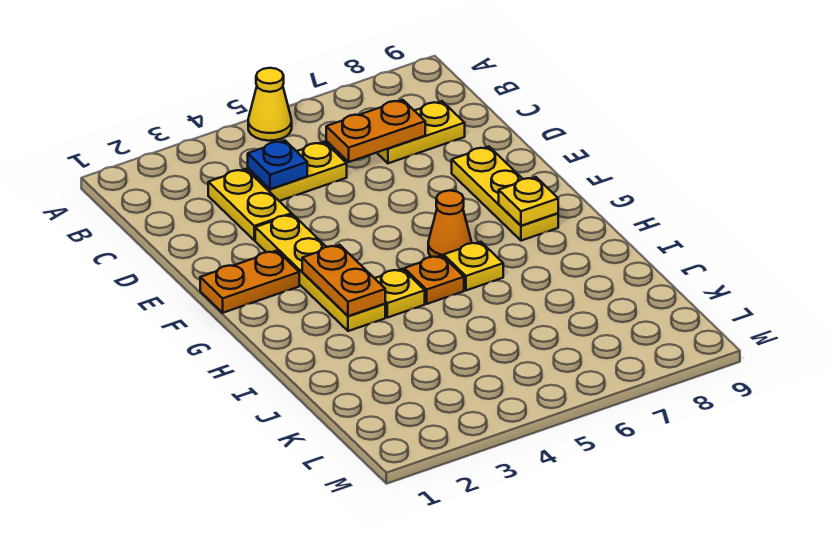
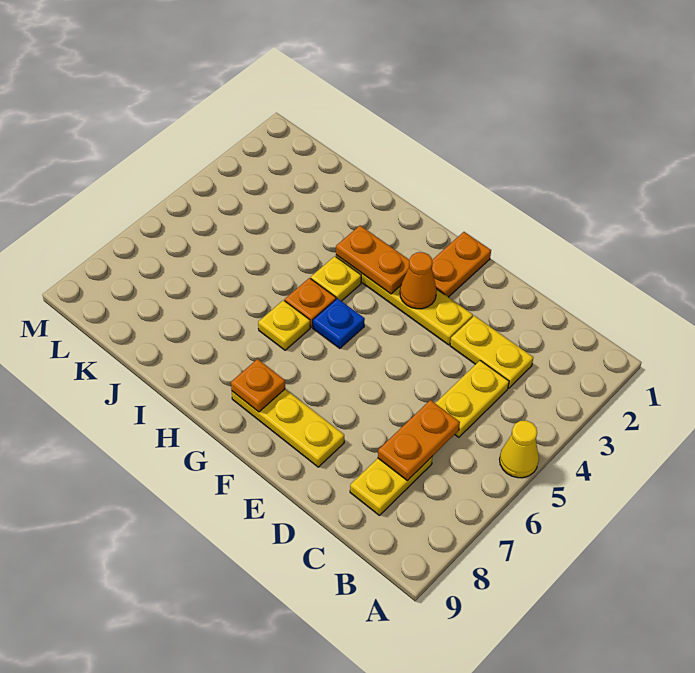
blue plate C4 level 2 -> blue plate G5 level 1
orange cone G6 level 1 -> orange cone F3 level 2
yellow plate G8 level 2 -> orange plate G8 level 2

